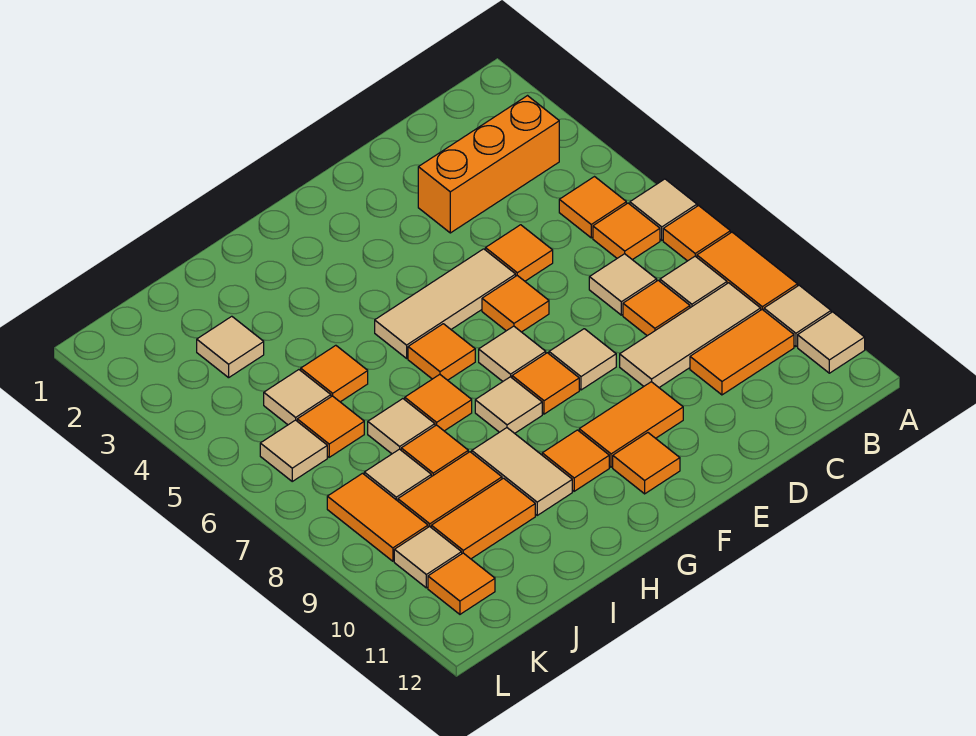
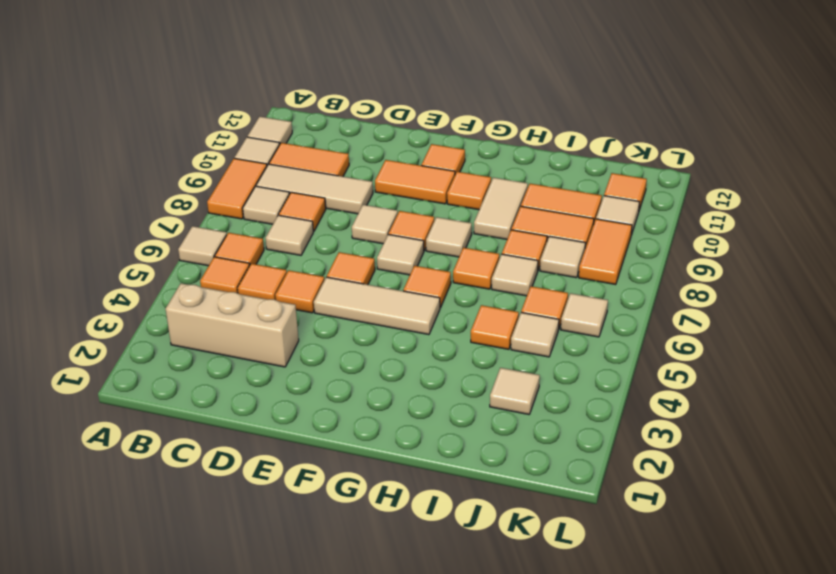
orange tile A7 level 1 -> orange tile C5 level 1
orange brick B3:D3 level 1 -> tan brick B3:D3 level 1

